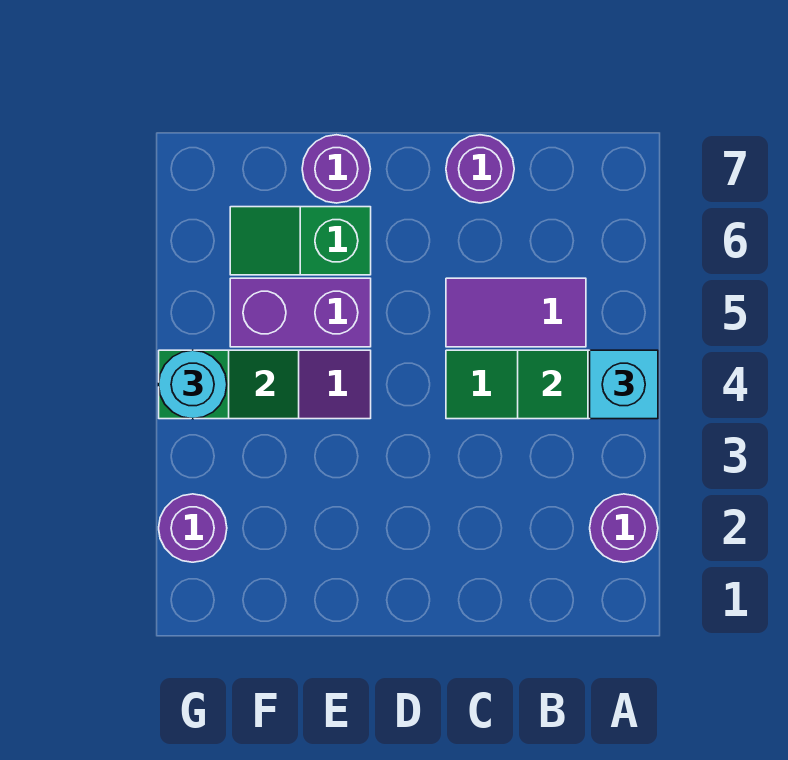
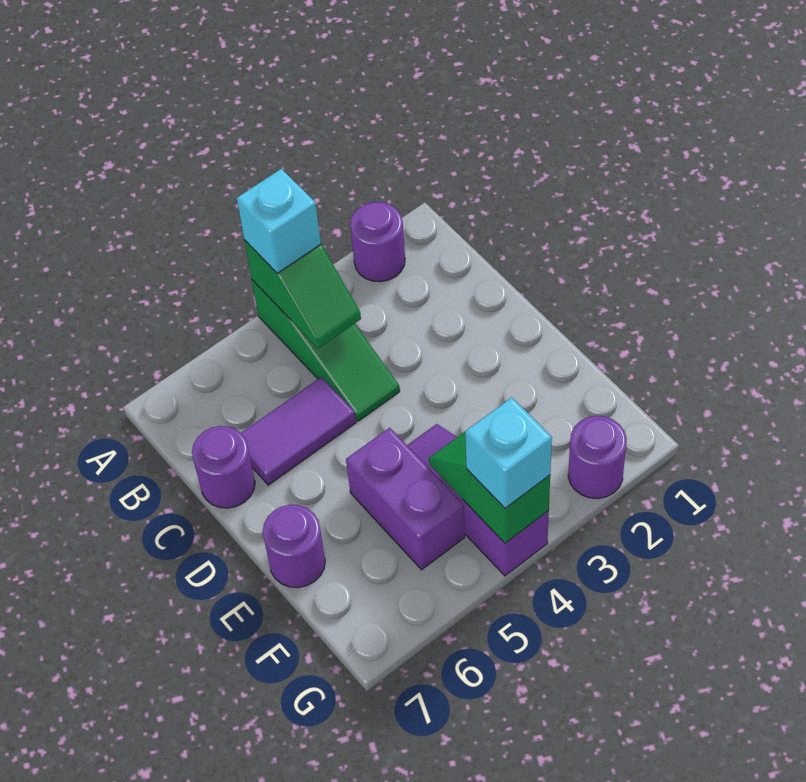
purple tile B5:C5 level 1 -> purple tile C5:C6 level 1
green slope E6:F6 level 1 top E -> none
cyan round brick G4 level 3 -> cyan brick G4 level 3

